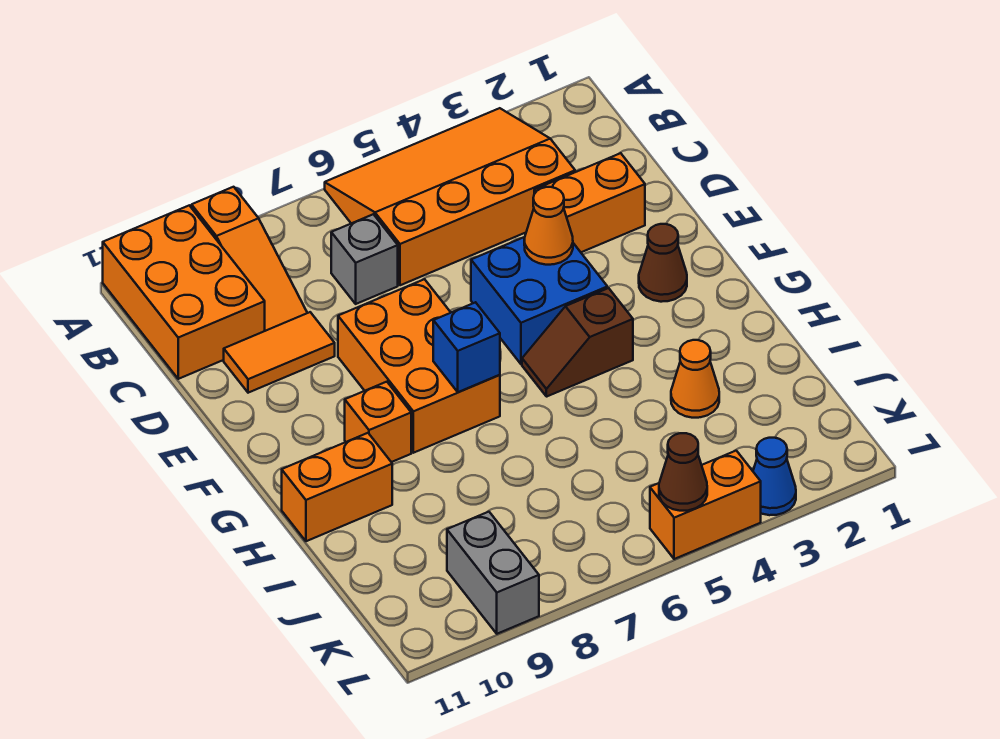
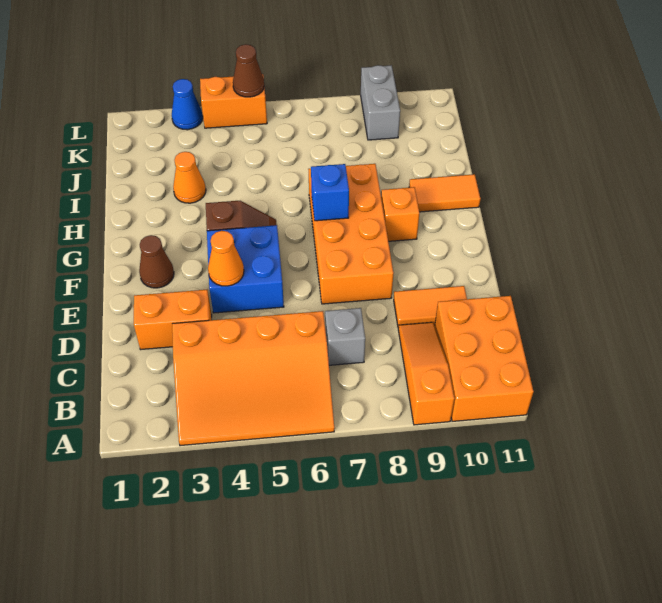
orange brick E7:G8 level 1 -> orange brick E7:H8 level 1
orange brick H10:H11 level 1 -> orange tile H10:H11 level 1

